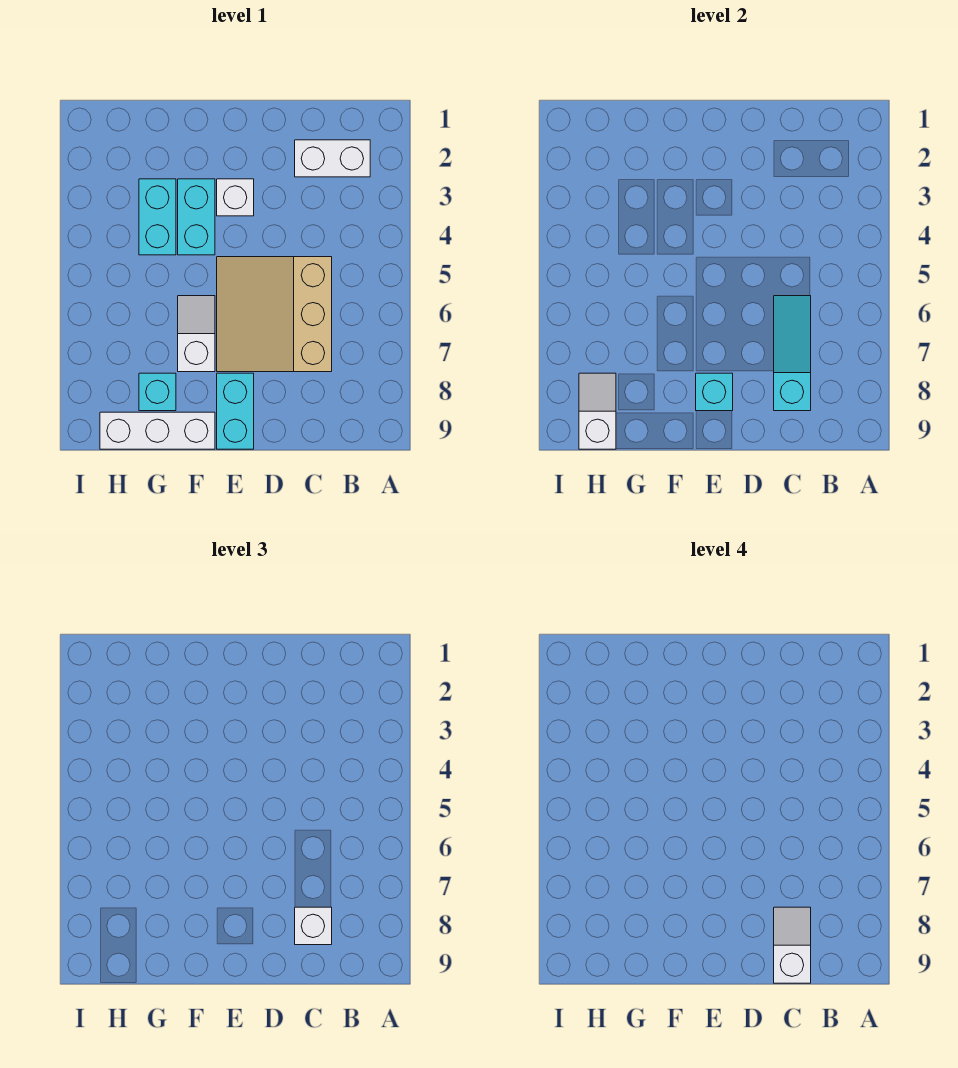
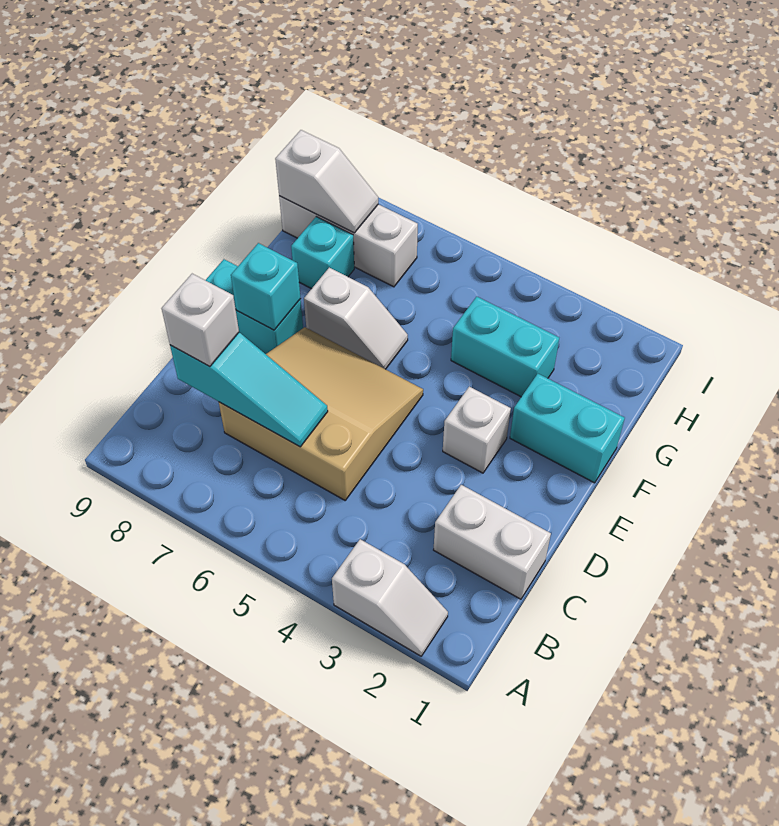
white brick B2:C2 level 1 -> white brick C1:C2 level 1
white slope C8:C9 level 4 top 9 -> white slope A2:A3 level 1 top 3
cyan brick F3:F4 level 1 -> cyan brick F1:F2 level 1
white brick F9:H9 level 1 -> white brick H7:H9 level 1

